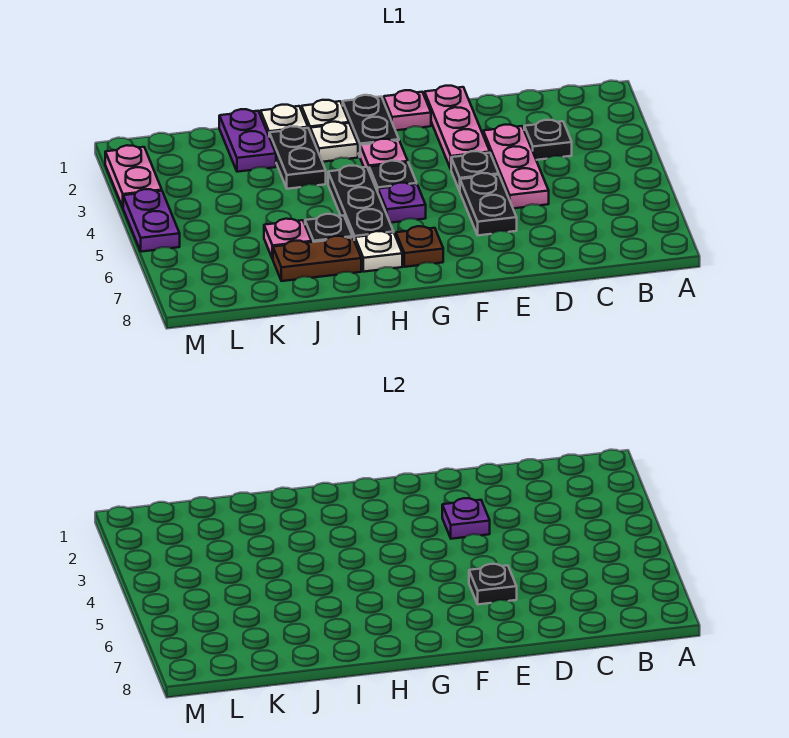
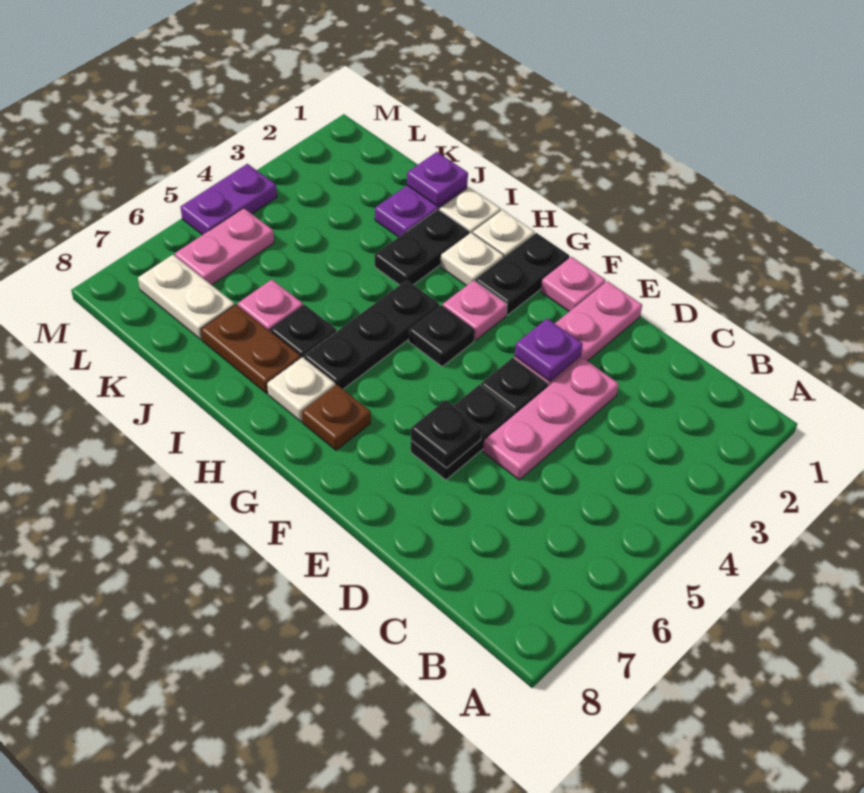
black plate C3 level 1 -> none
purple plate G5 level 1 -> purple plate J1 level 2
none -> white plate K7:L7 level 1
pink plate M2:M3 level 1 -> pink plate L5:L6 level 1

